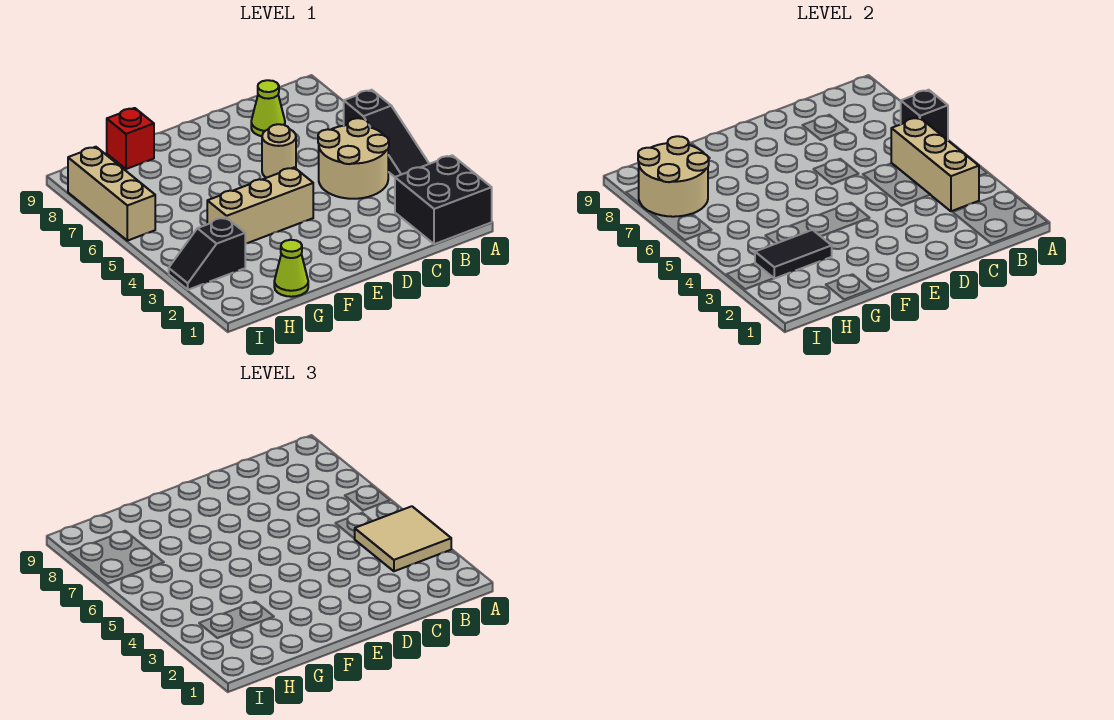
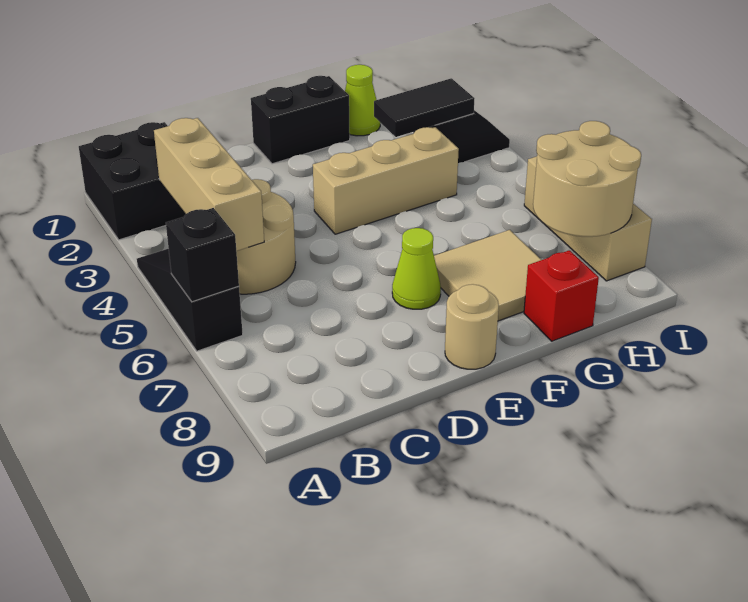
tan tile A3:B4 level 3 -> tan tile F7:G8 level 1
lime cone C8 level 1 -> lime cone E7 level 1
tan round brick D6 level 1 -> tan round brick E9 level 1
none -> black brick E1:F1 level 1

